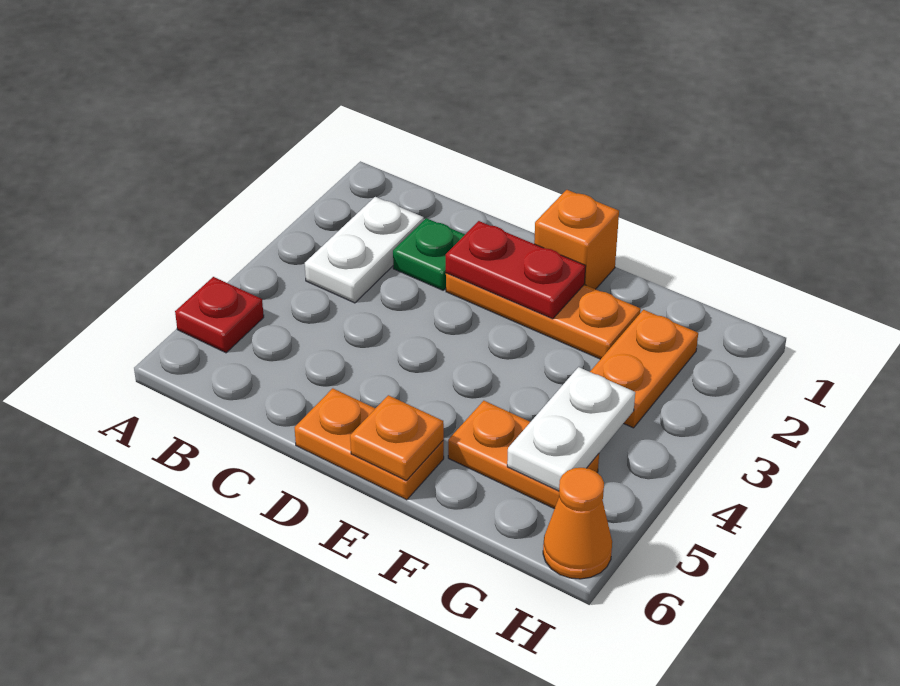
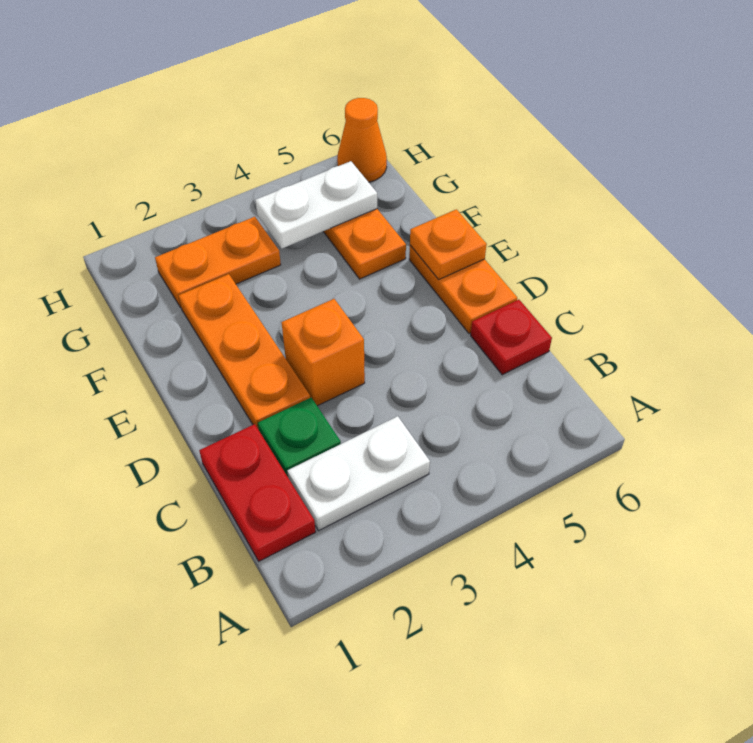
red plate A5 level 1 -> red plate C6 level 1
red plate D2:E2 level 2 -> red plate B1:C1 level 1
orange brick E1 level 1 -> orange brick D3 level 1

